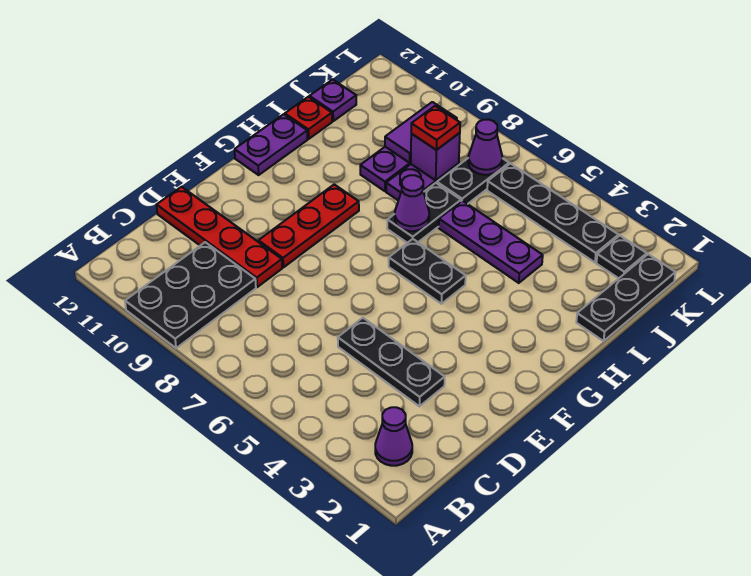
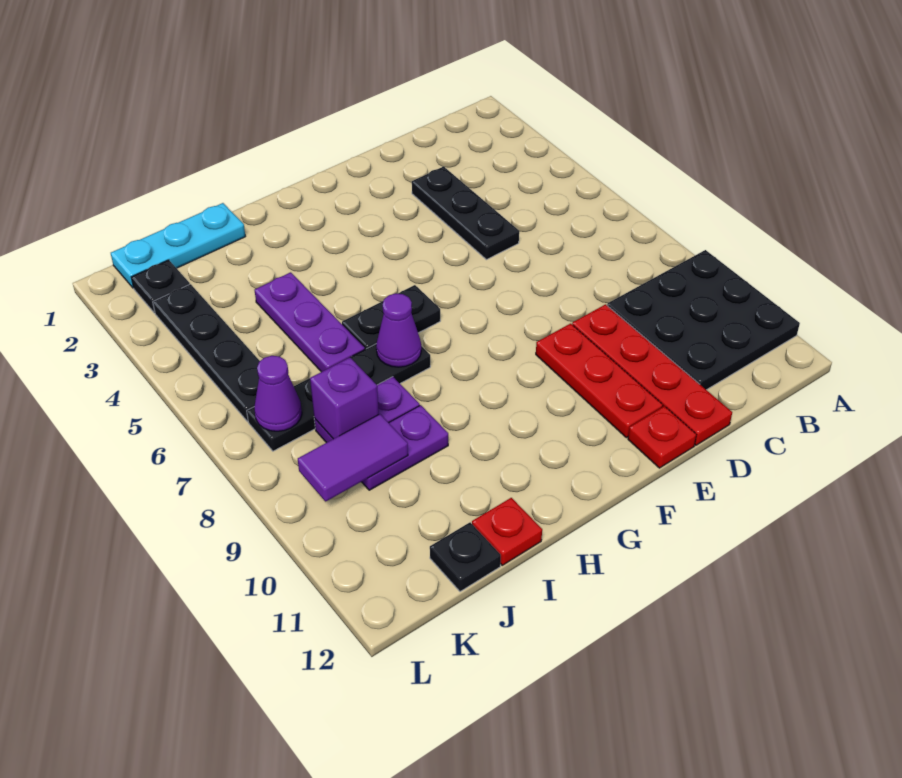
black plate A9:C10 level 1 -> black plate A9:C11 level 1
purple cone B2 level 1 -> none
red plate E9:G9 level 1 -> red plate E9:E11 level 1
black plate G5:G6 level 1 -> black plate G6:H6 level 1
purple plate G12:H12 level 1 -> none
black plate I1:K1 level 1 -> cyan plate I1:K1 level 1
red plate J8 level 3 -> red plate E12 level 1
purple plate J12 level 1 -> black plate J12 level 1

